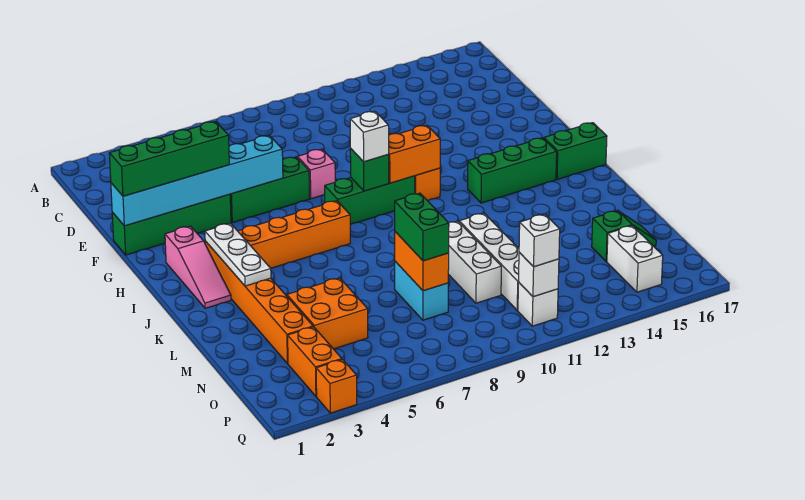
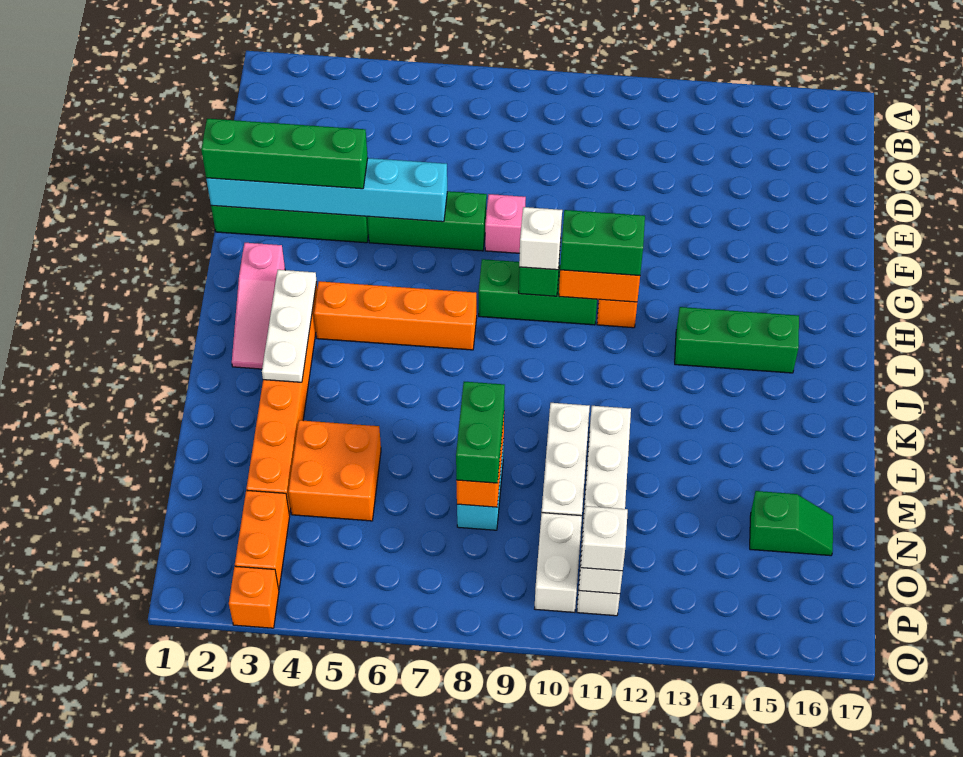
green brick I16:I17 level 1 -> green brick H10:H11 level 3
white brick O15:P15 level 1 -> white brick O10:P10 level 1

